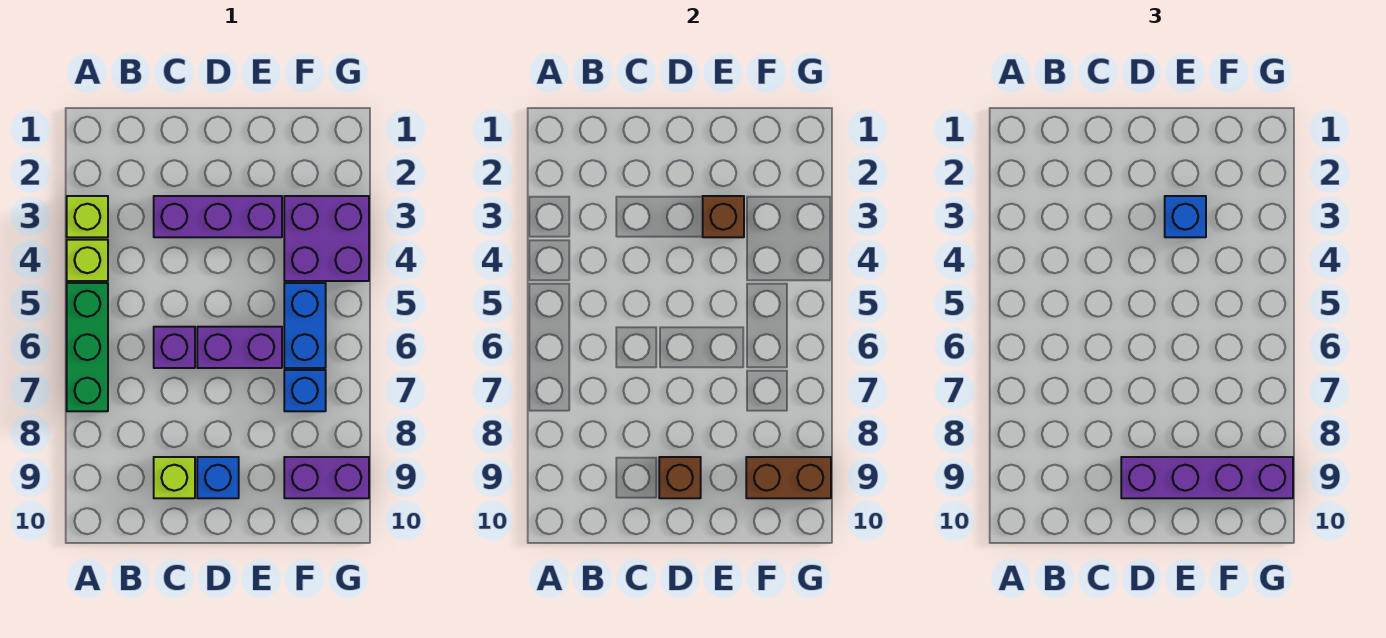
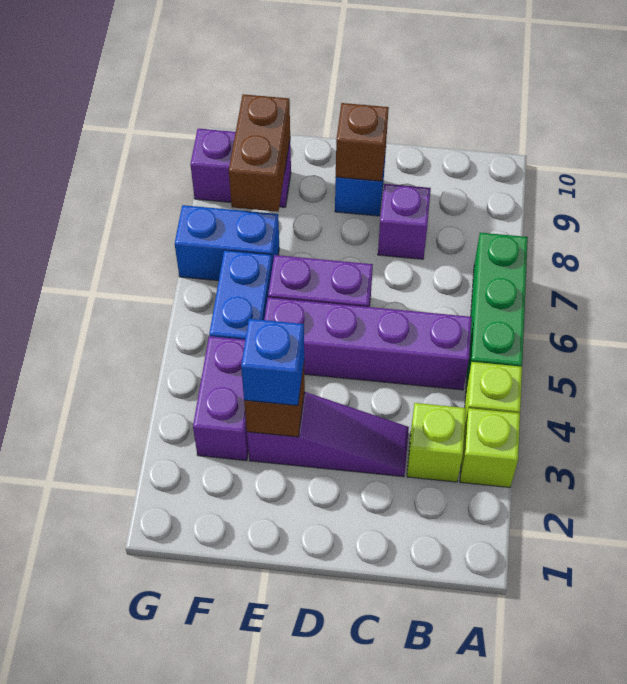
purple brick C3:E3 level 1 -> purple slope C3:E3 level 1 top E
purple brick C6 level 1 -> purple brick C8 level 1
lime brick C9 level 1 -> lime brick B3 level 1
purple brick D9:G9 level 3 -> purple brick B5:E5 level 1
purple brick F3:G4 level 1 -> purple brick F3:F4 level 1
blue brick F7 level 1 -> blue brick F7:G7 level 1
brown brick F9:G9 level 2 -> brown brick F8:F9 level 2

